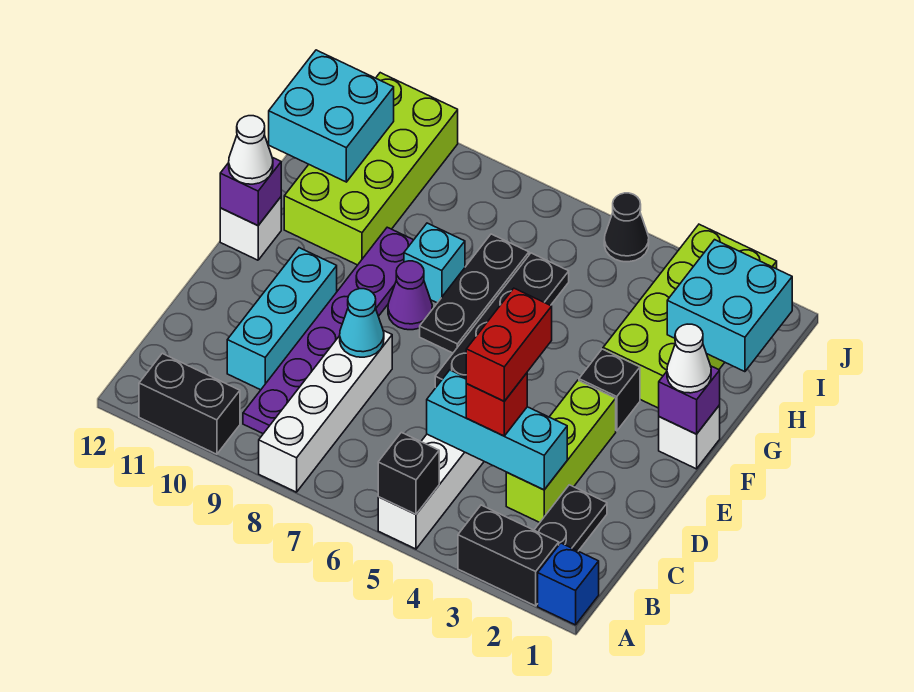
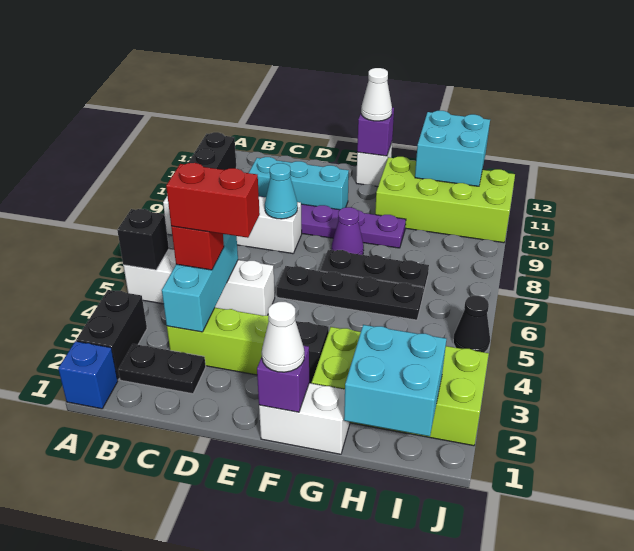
white brick F1 level 1 -> white brick F1:G1 level 1
cyan brick G8 level 1 -> none

